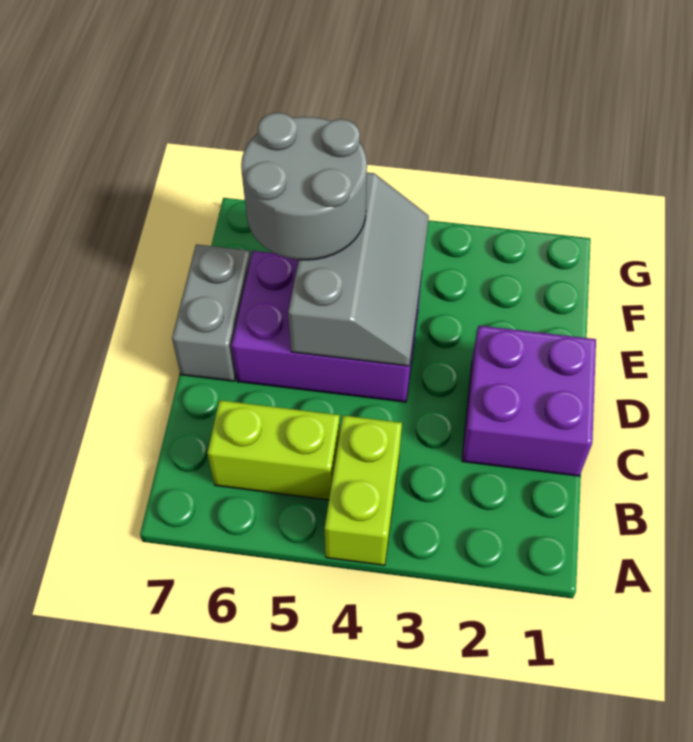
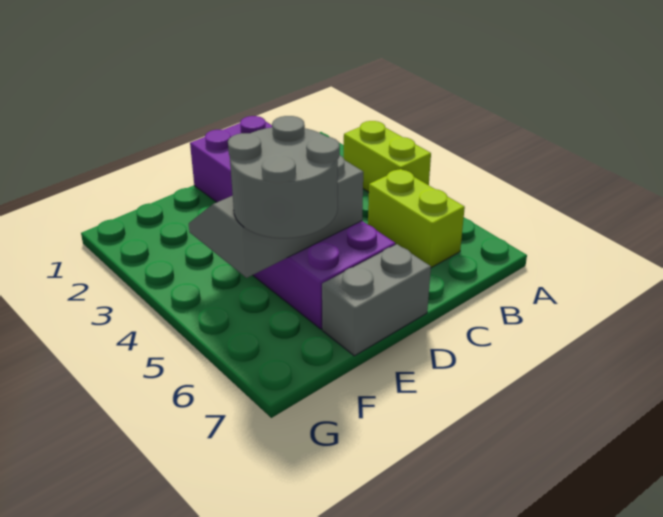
lime brick A4:B4 level 1 -> lime brick A3:A4 level 1

